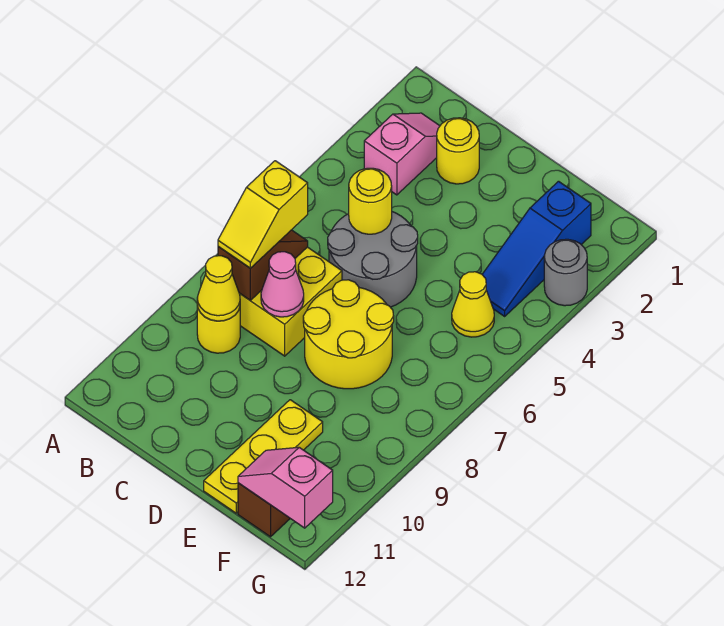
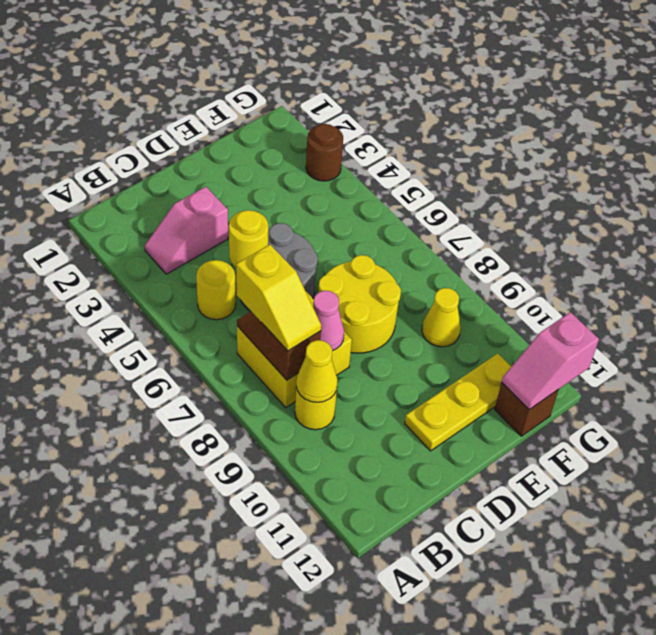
pink slope B2:B3 level 1 top 3 -> pink slope B3:C3 level 1 top C
yellow round brick C2 level 1 -> yellow round brick B5 level 1
yellow plate E10:E12 level 1 -> yellow plate D11:F11 level 1
blue slope F2:F4 level 1 top 2 -> none
yellow cone F5 level 1 -> yellow cone F9 level 1
grey round brick G3 level 1 -> brown round brick G3 level 1

